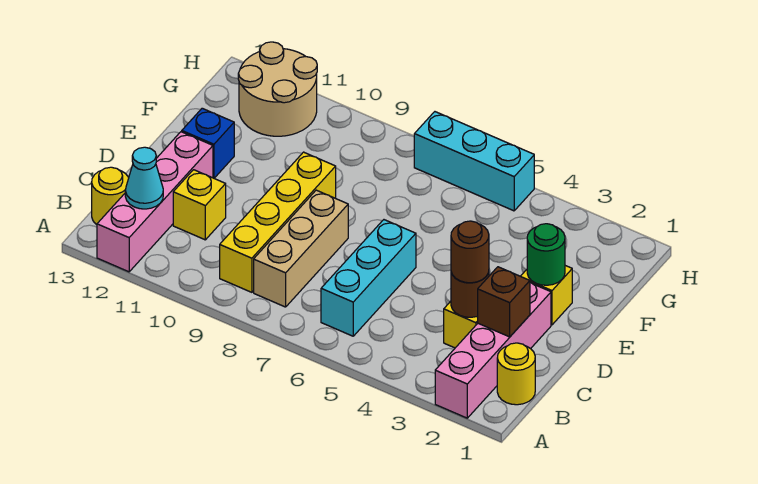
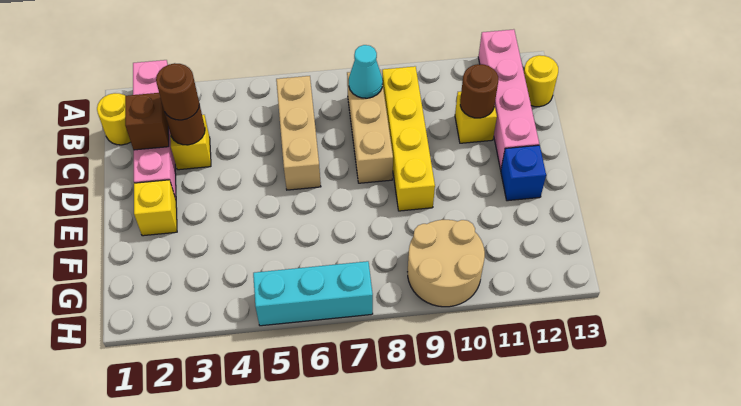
cyan brick B6:D6 level 1 -> tan brick B6:D6 level 1
cyan cone B12 level 2 -> cyan cone B8 level 2
none -> brown round brick C11 level 2
green round brick E2 level 2 -> none
tan round brick G11:H12 level 1 -> tan round brick G9:H10 level 1

